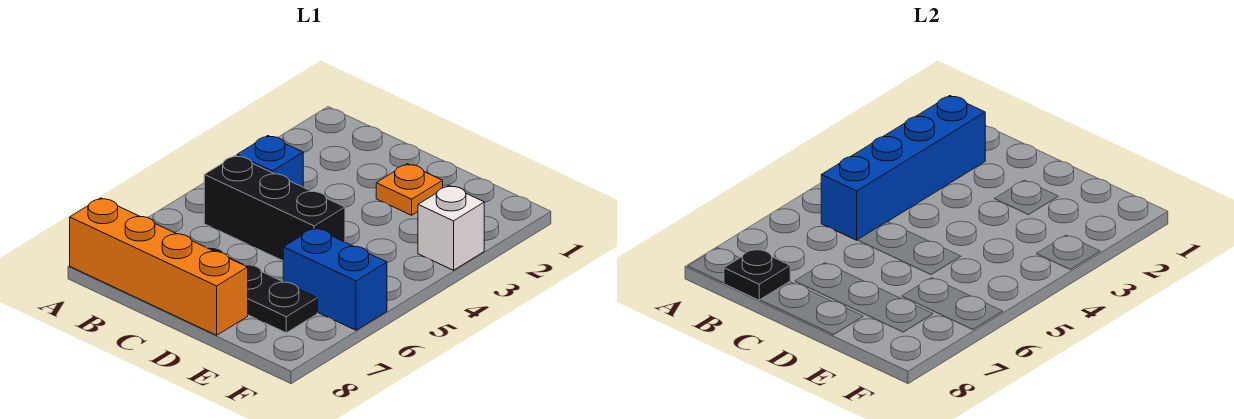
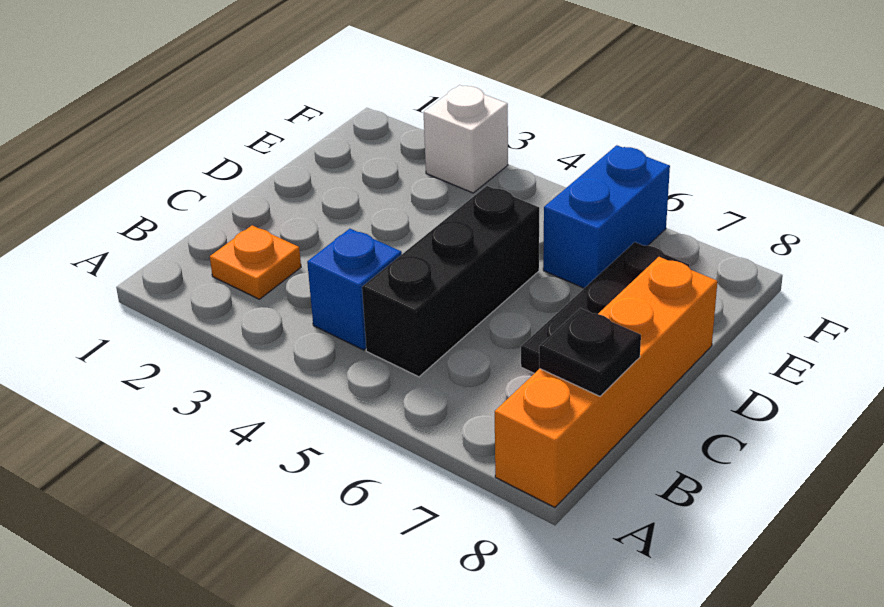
blue brick B2:B5 level 2 -> none
orange plate D2 level 1 -> orange plate B2 level 1

